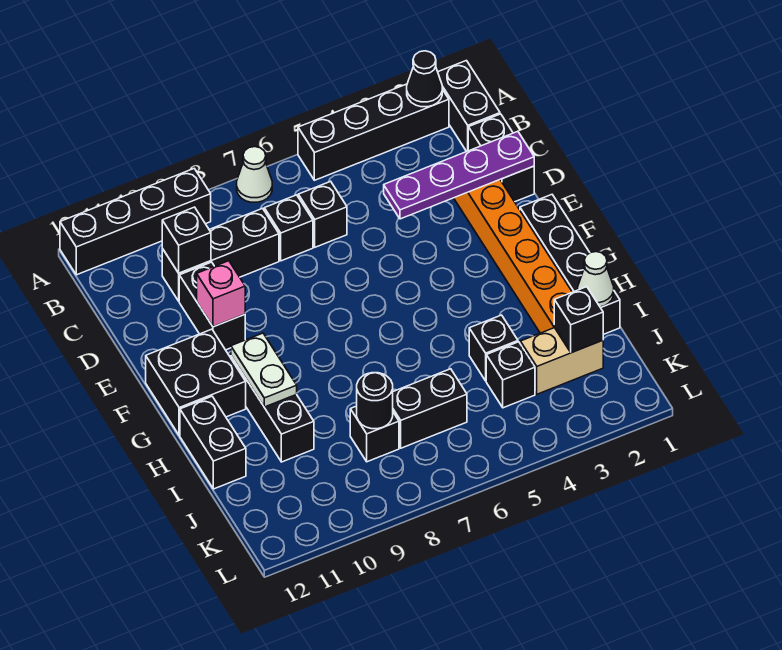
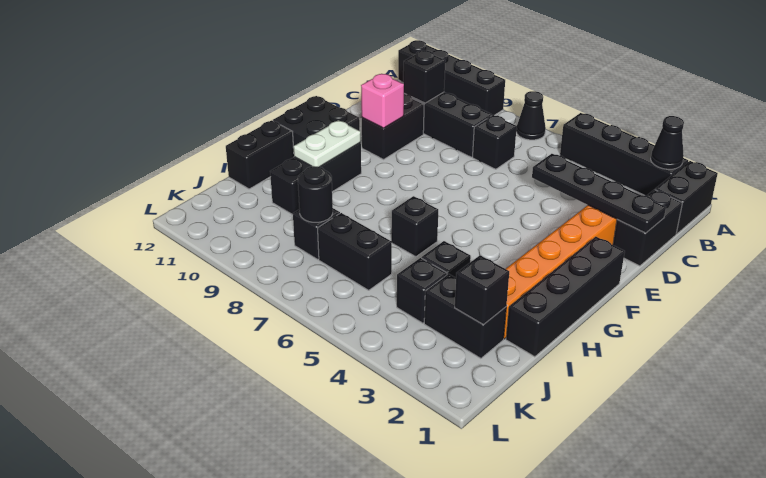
white cone A7 level 1 -> black cone A7 level 1
black brick C6 level 1 -> black brick H6 level 1
purple plate D1:D4 level 2 -> black plate D1:D4 level 2
white cone I1 level 2 -> none
tan brick J2:J3 level 1 -> black brick J2:J3 level 1

